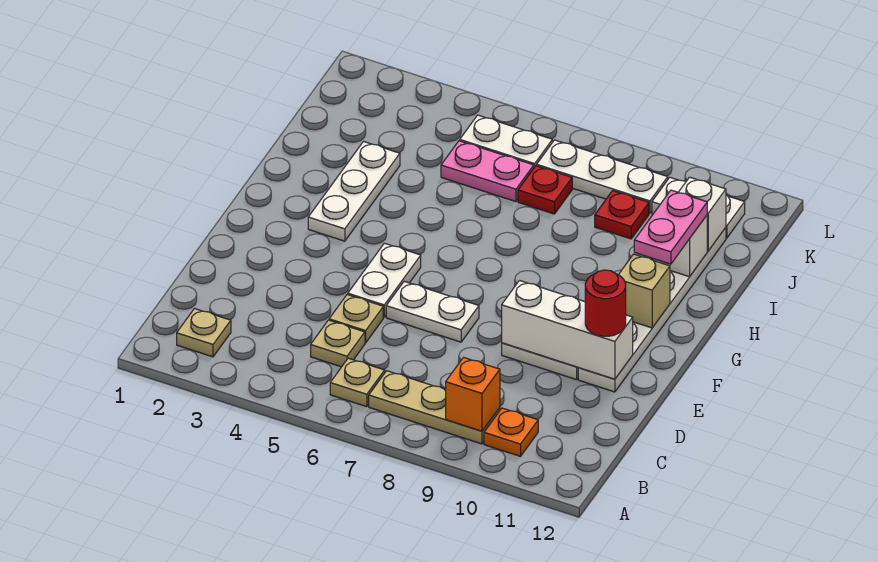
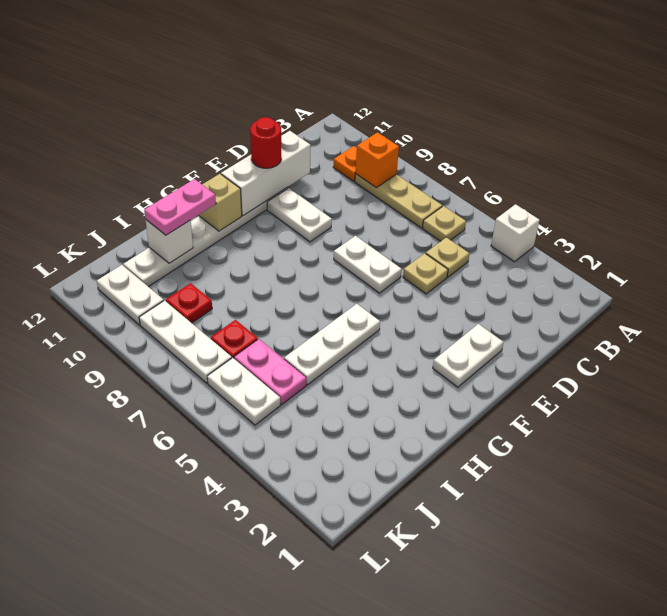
tan plate B2 level 1 -> none
white plate E5:F5 level 1 -> white plate E2:F2 level 1
white brick E9:E11 level 2 -> white brick D11:F11 level 2
white plate G3:I3 level 1 -> white plate G5:I5 level 1
white brick J11 level 2 -> white brick A4 level 1

